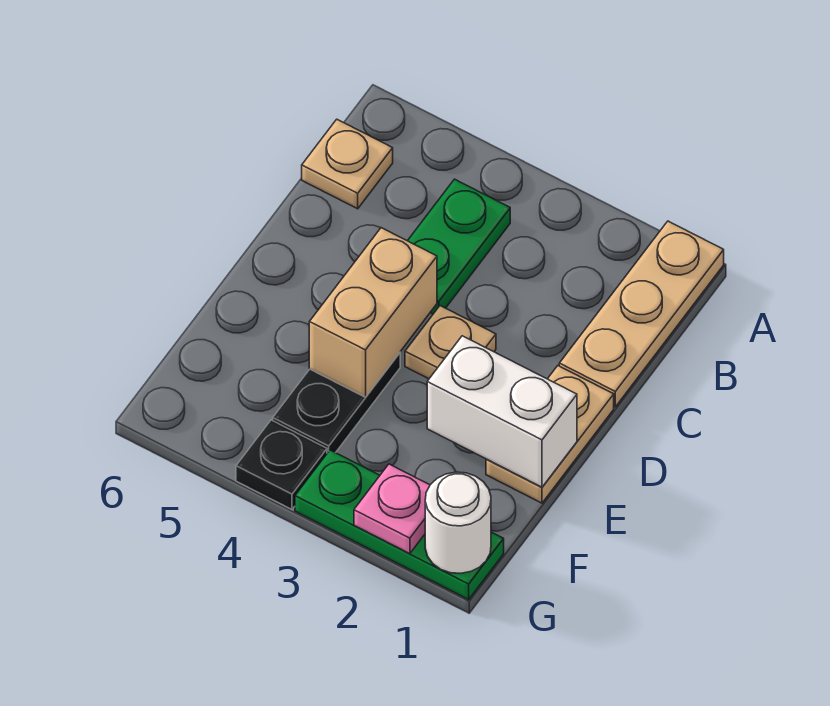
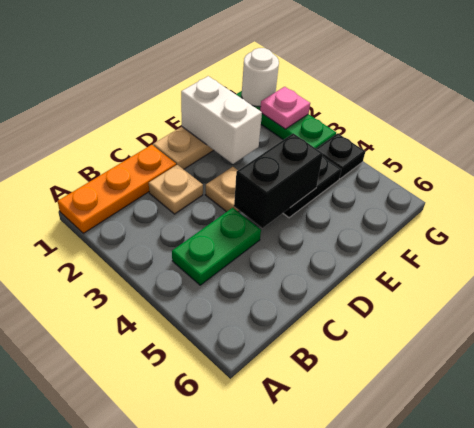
tan plate A1:C1 level 1 -> orange plate A1:C1 level 1
tan plate B6 level 1 -> tan plate C2 level 1
tan brick D4:E4 level 2 -> black brick D4:E4 level 2

